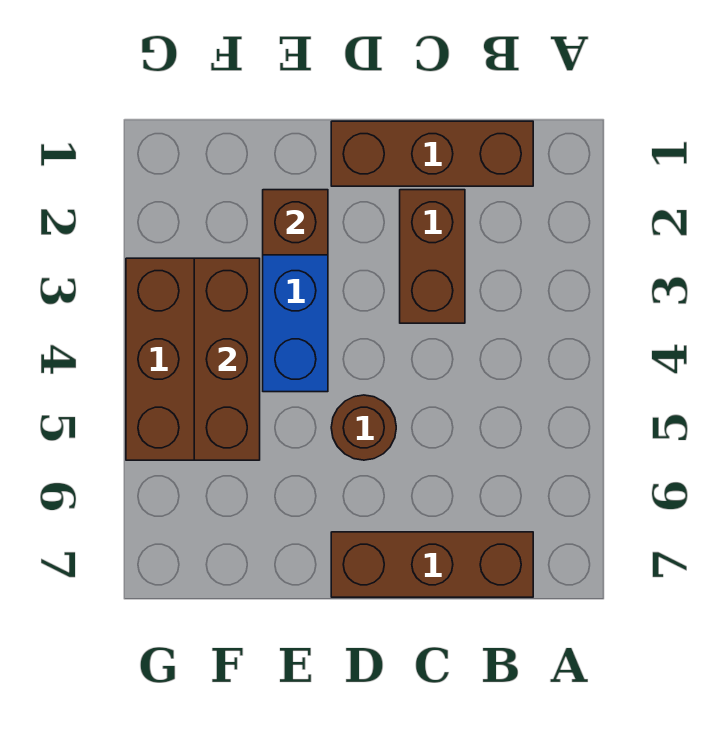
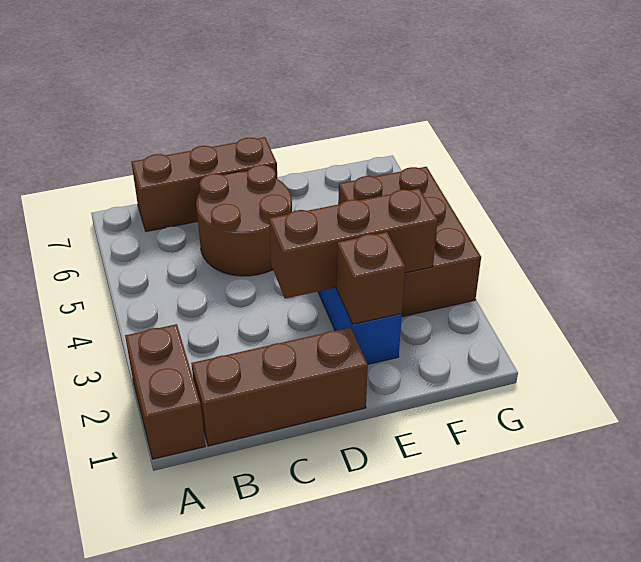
brown brick C2:C3 level 1 -> brown brick A1:A2 level 1
brown round brick D5 level 1 -> brown round brick C5:D6 level 1
brown brick F3:F5 level 2 -> brown brick D3:F3 level 2

